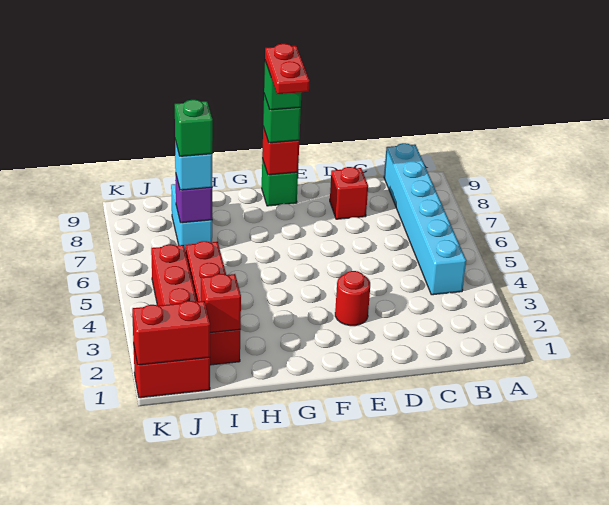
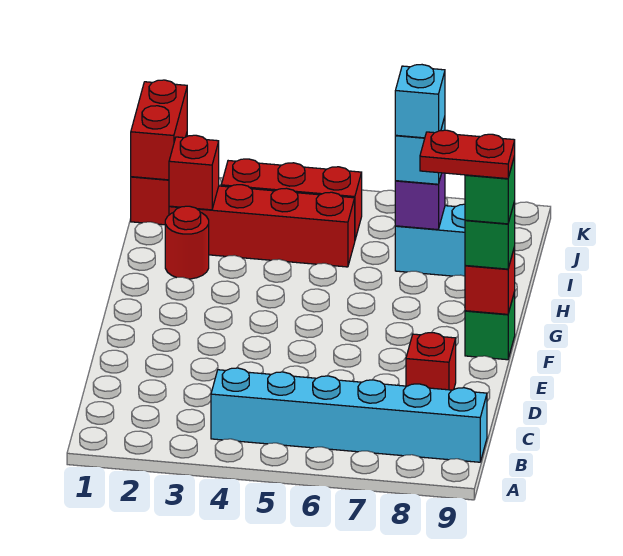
red round brick E3 level 1 -> red round brick H2 level 1
green brick I7 level 4 -> cyan brick I7 level 4

